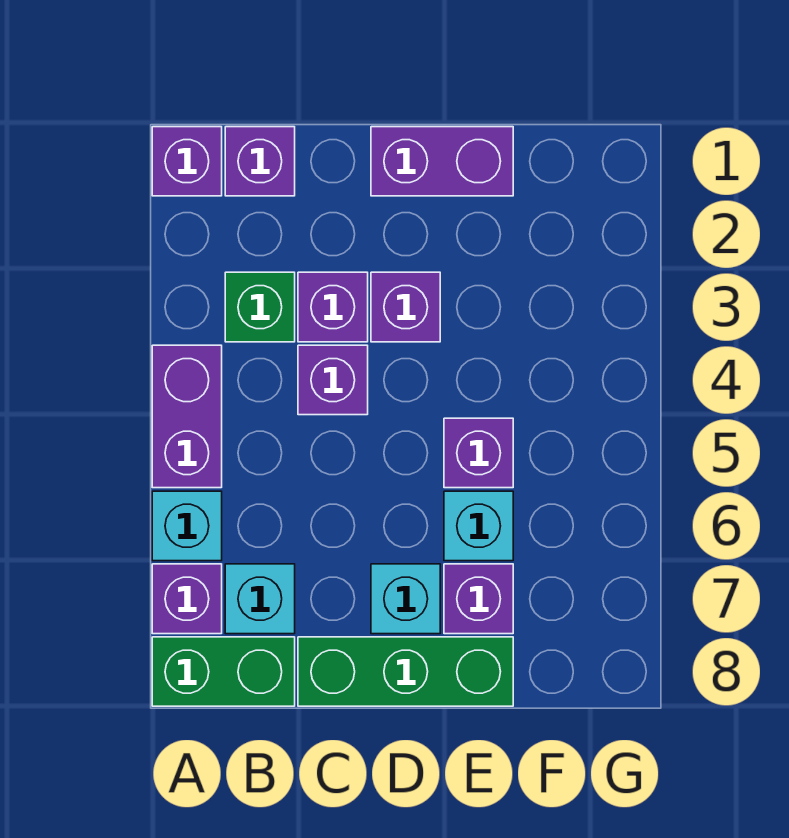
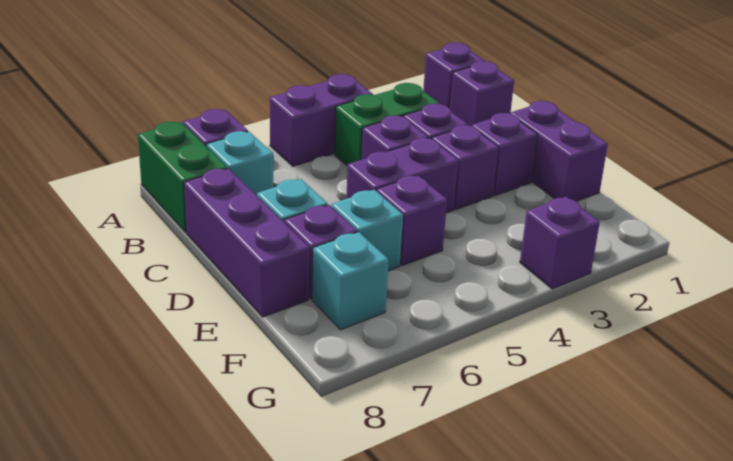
cyan brick A6 level 1 -> cyan brick F7 level 1
green brick B3 level 1 -> green brick B3:B4 level 1
green brick C8:E8 level 1 -> purple brick C8:E8 level 1
none -> purple brick D2 level 1
none -> purple brick D4:D5 level 1
none -> purple brick G3 level 1

